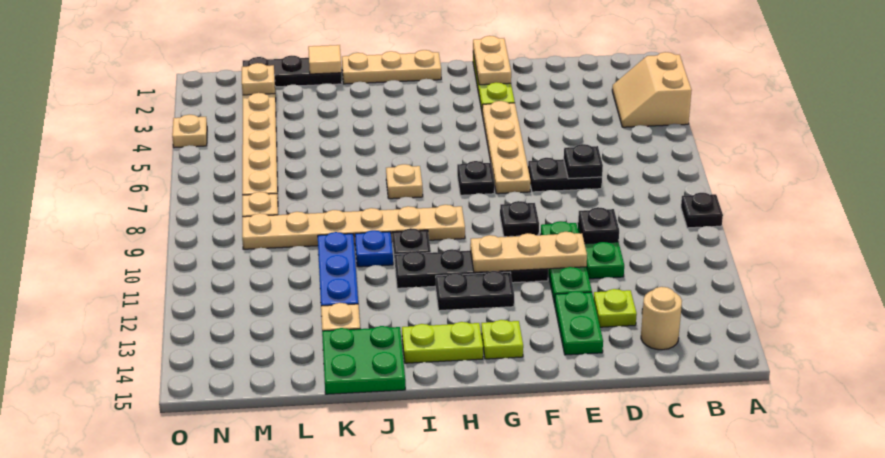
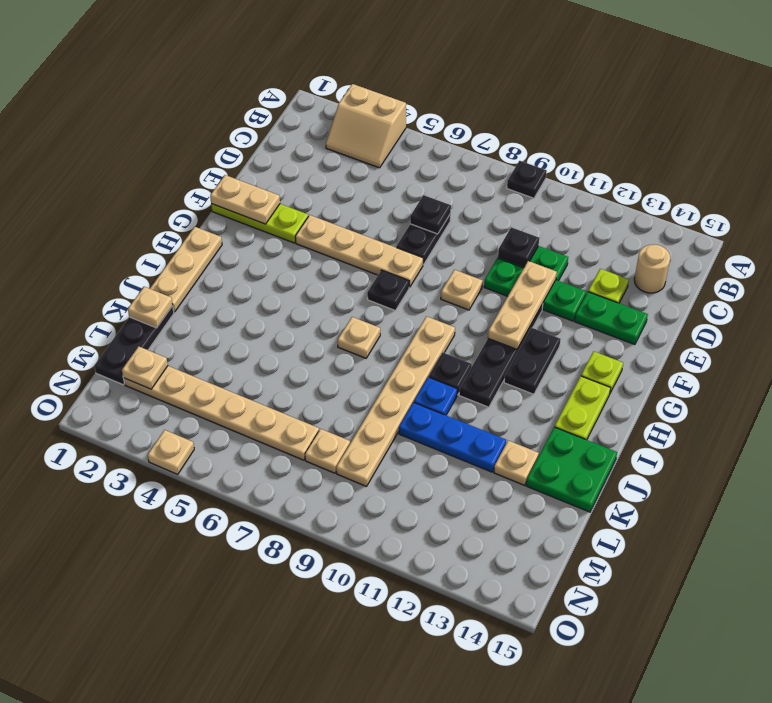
black plate F9 level 1 -> tan plate F9 level 1
tan tile K1 level 2 -> tan plate K1 level 2

